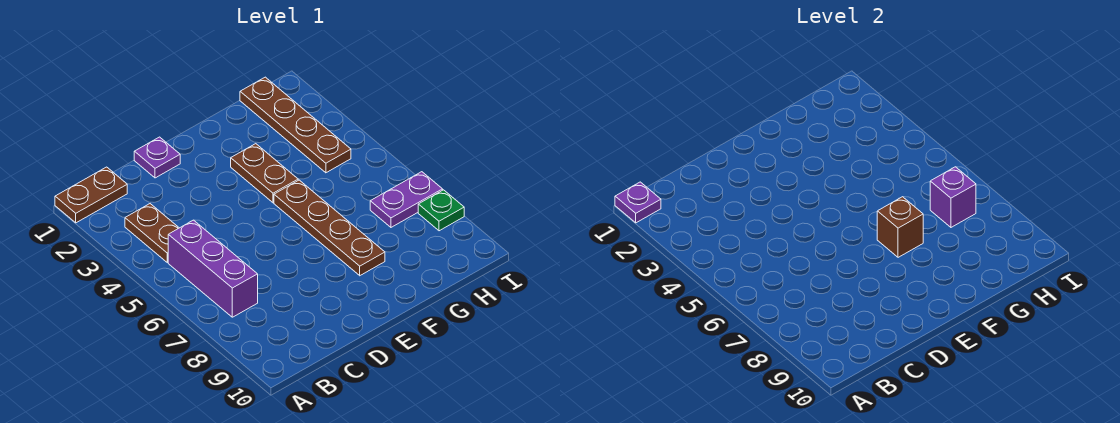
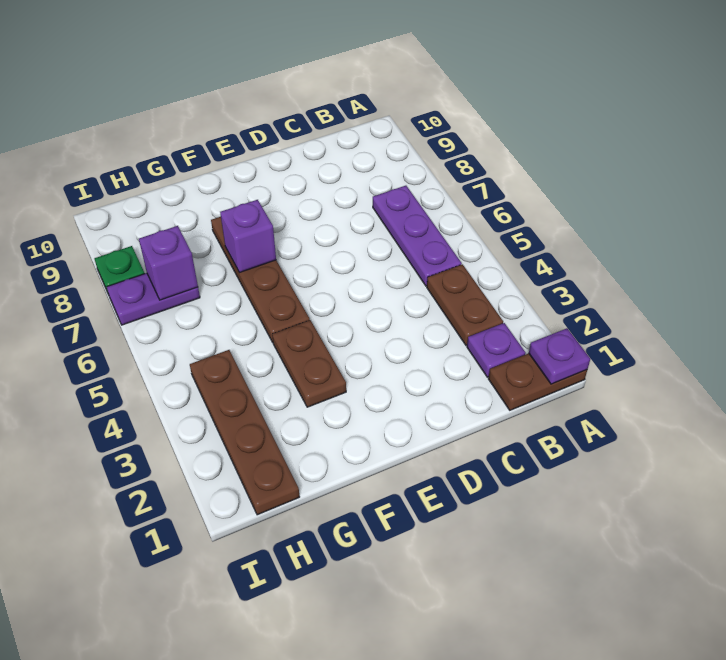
purple brick B5:B7 level 1 -> purple plate B5:B7 level 1
purple plate D1 level 1 -> purple plate B2 level 1
brown brick F7 level 2 -> purple brick F7 level 2

